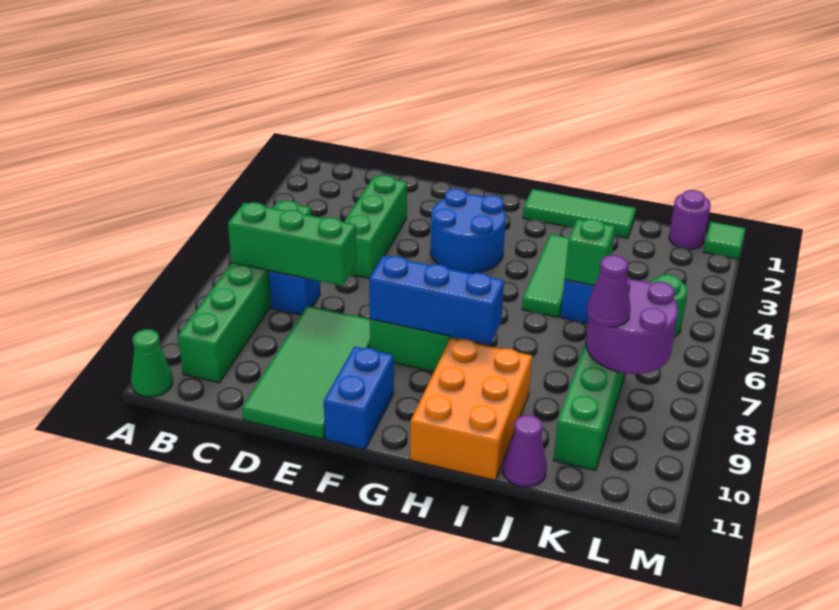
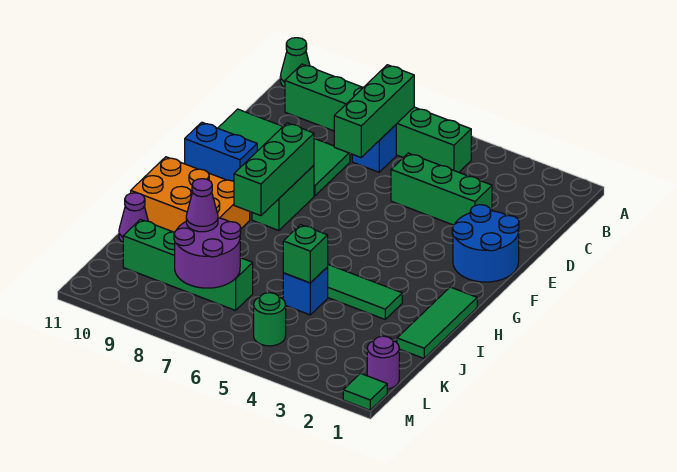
blue round brick F3:G4 level 1 -> blue round brick E1:F2 level 1
blue brick F8:H8 level 2 -> green brick F8:H8 level 2

